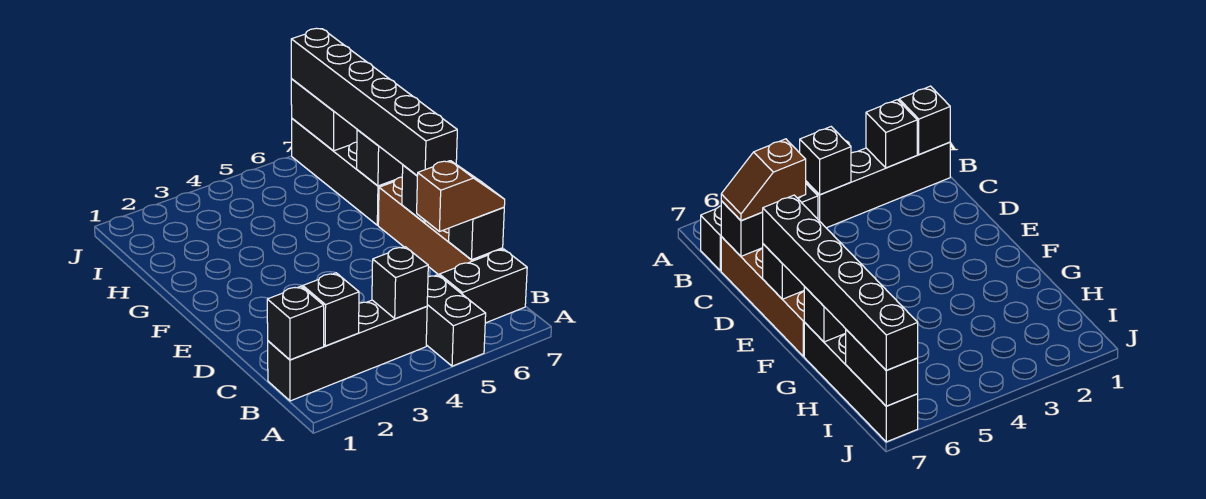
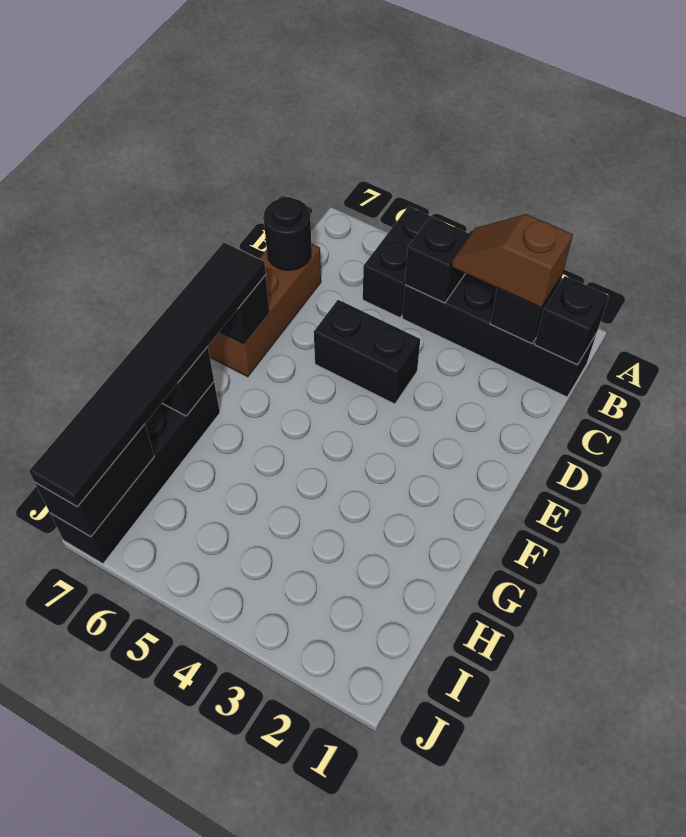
black brick B6:B7 level 1 -> black brick D4:D5 level 1
brown slope C6:C7 level 3 top 6 -> brown slope B2:B3 level 3 top 2
brown brick C7:F7 level 1 -> brown brick C7:E7 level 1
black brick C7 level 2 -> black round brick C7 level 2
black brick E7:J7 level 3 -> black tile E7:J7 level 3

